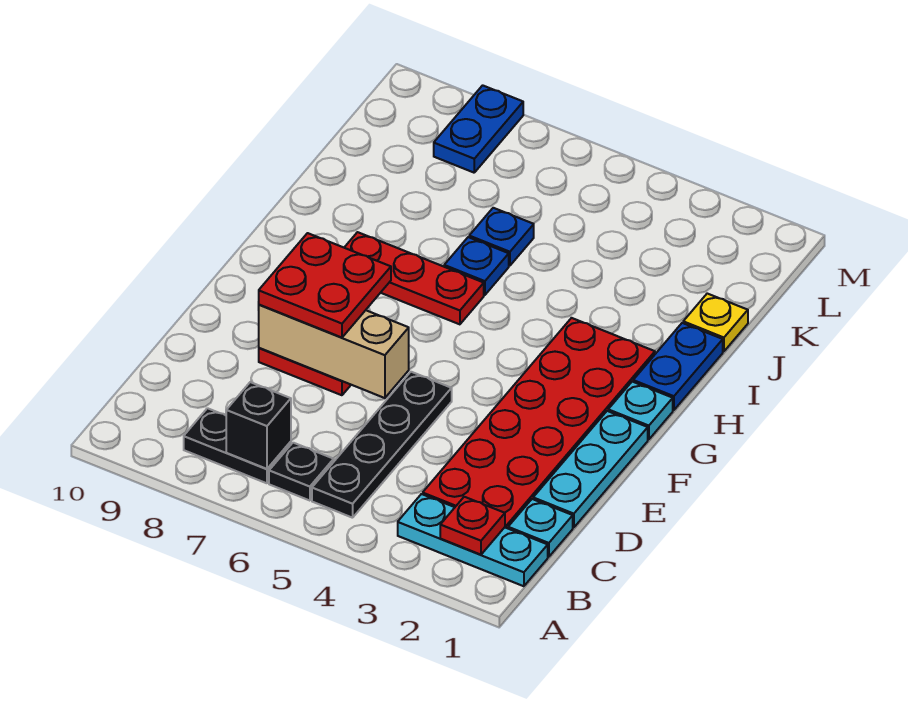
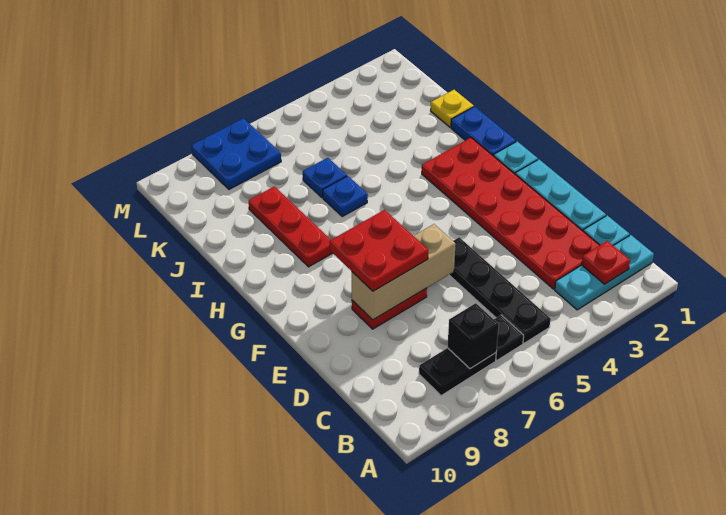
red plate H6:H8 level 1 -> red plate H8:J8 level 1
blue plate L8:M8 level 1 -> blue plate L7:M8 level 1

